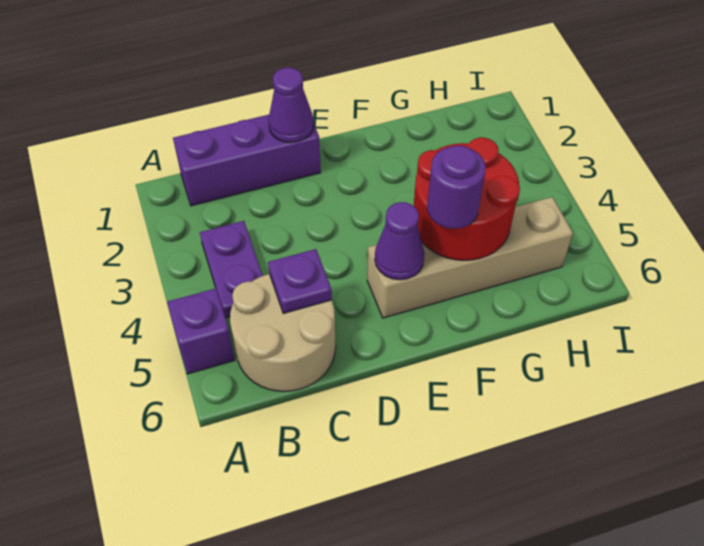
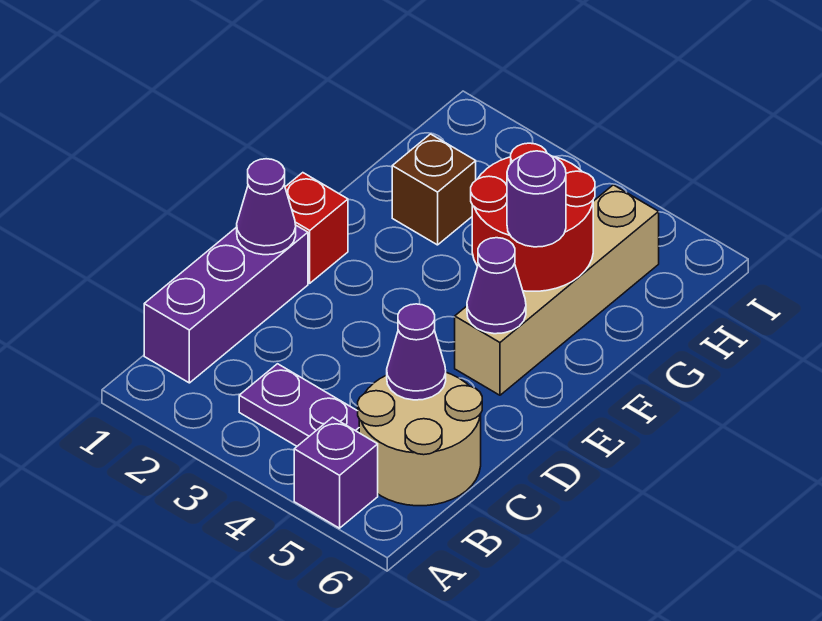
purple plate C5 level 2 -> purple cone C5 level 2
none -> red brick E1 level 1
none -> brown brick G2 level 1

